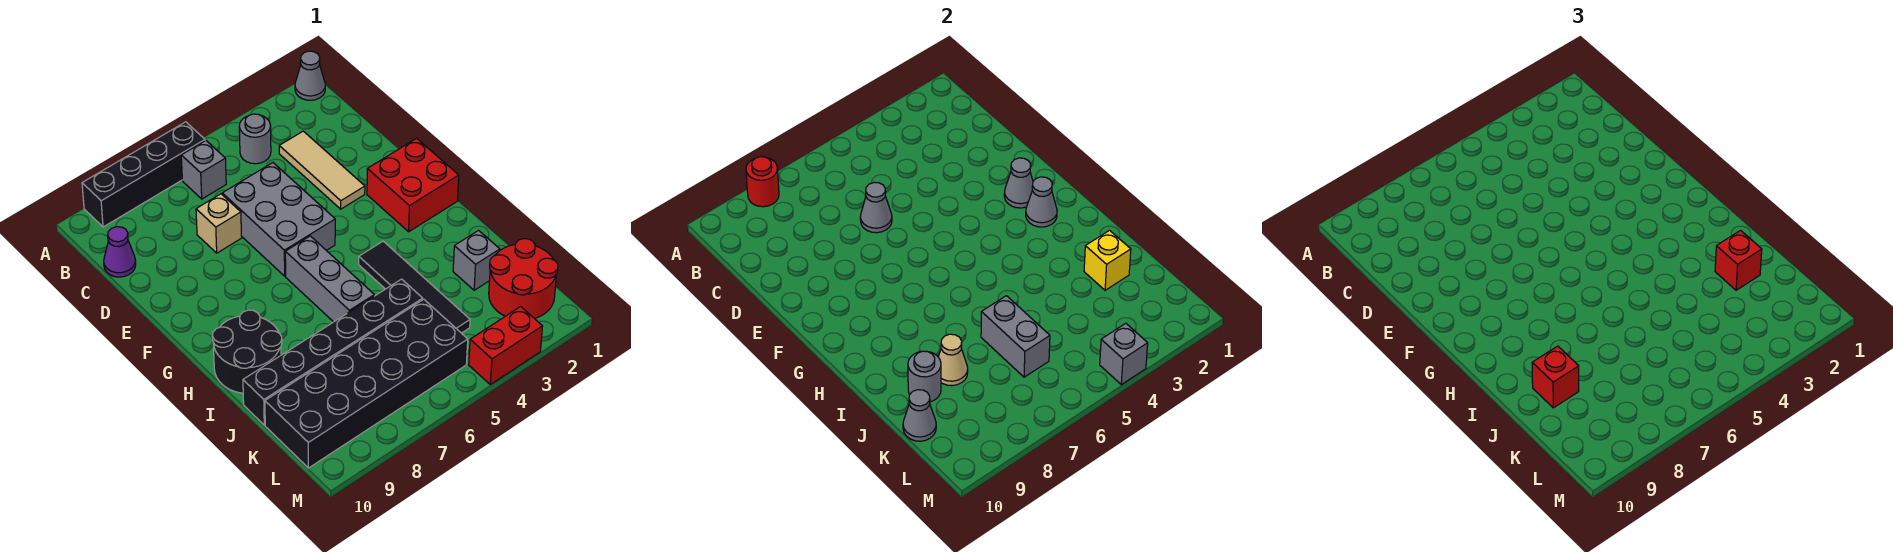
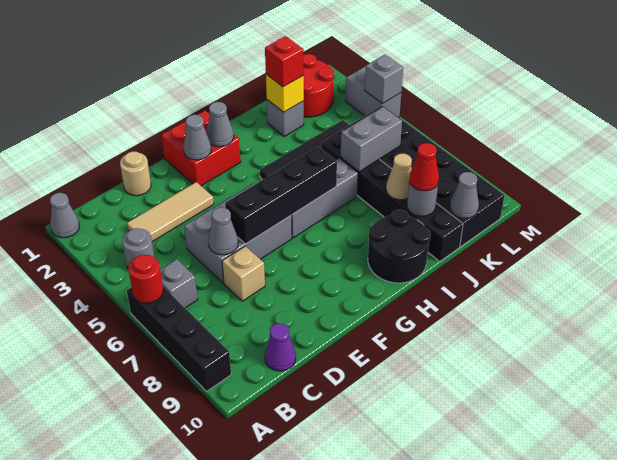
red round brick A8 level 2 -> red round brick A6 level 2
none -> tan round brick D1 level 1
none -> black brick E6:H6 level 2
red brick J9 level 3 -> red cone J9 level 3
red brick M3:M4 level 1 -> grey brick M3:M4 level 1

